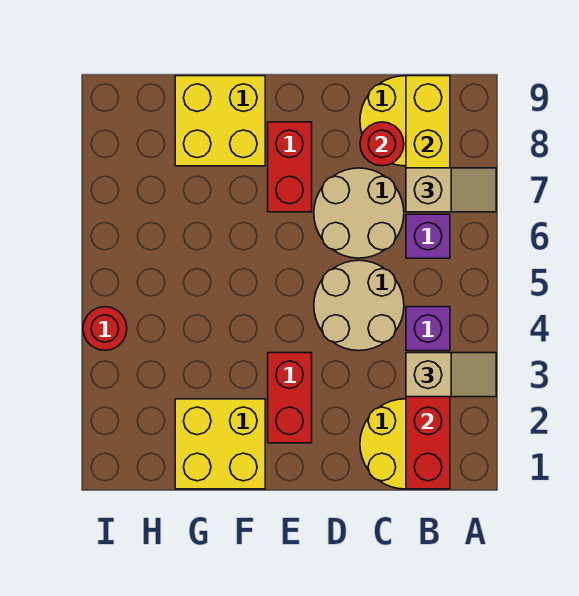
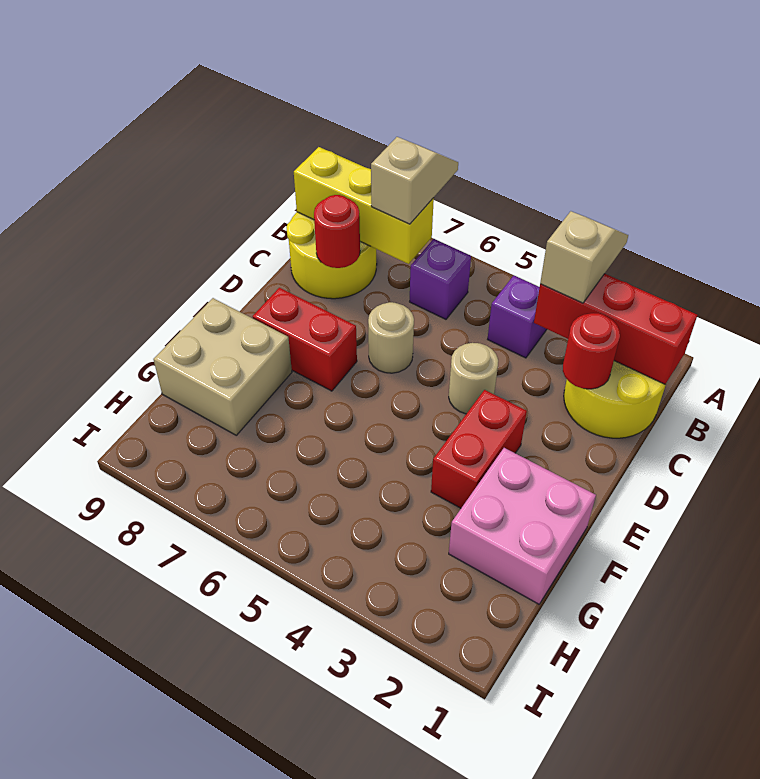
tan round brick C4:D5 level 1 -> tan round brick D4 level 1
tan round brick C6:D7 level 1 -> tan round brick D6 level 1
red brick E2:E3 level 1 -> red brick E3:F3 level 1
yellow brick F1:G2 level 1 -> pink brick F1:G2 level 1
yellow brick F8:G9 level 1 -> tan brick F8:G9 level 1
red round brick I4 level 1 -> red round brick C2 level 2

